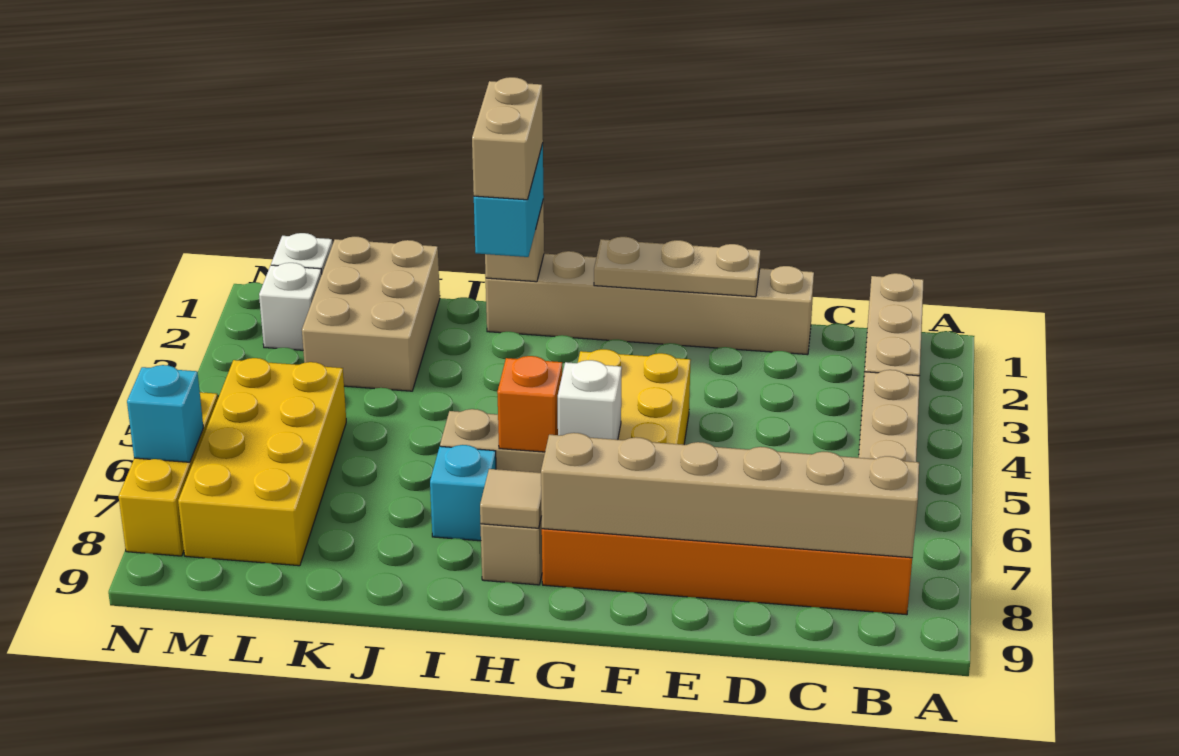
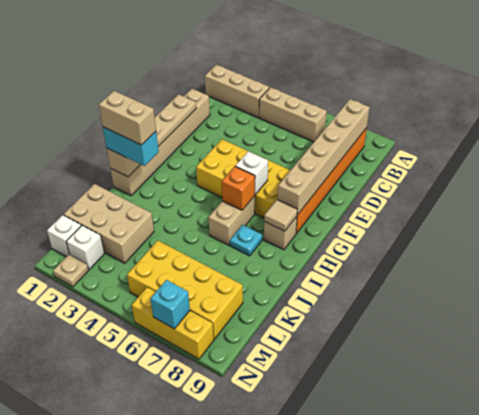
cyan brick I7 level 1 -> cyan plate I7 level 1
none -> tan plate N2 level 1

